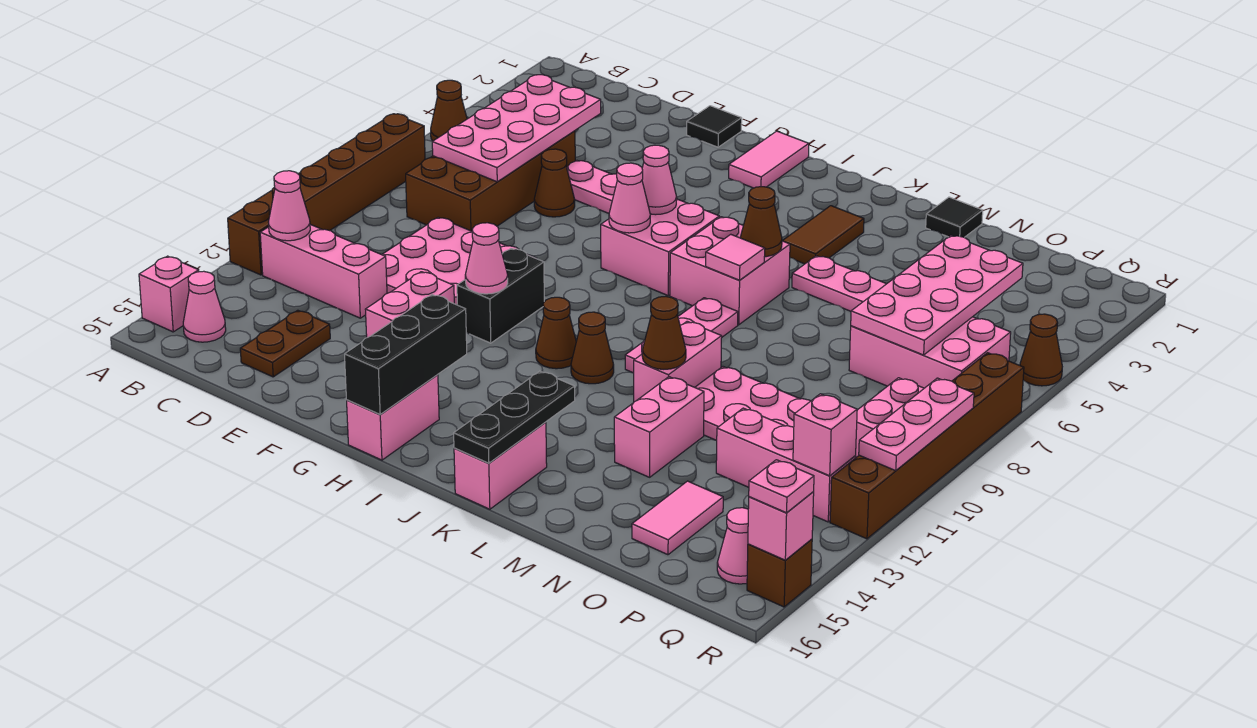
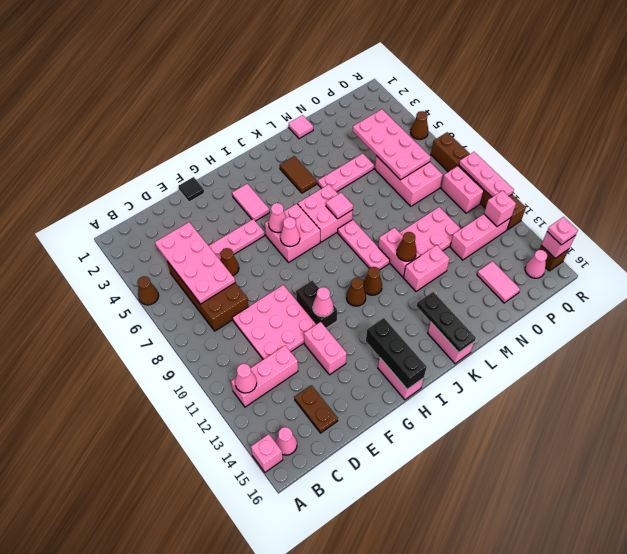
brown brick A7:A12 level 1 -> none
pink tile H1:H2 level 1 -> pink tile H3:H4 level 1
brown cone K6 level 2 -> none
black tile M1 level 1 -> pink tile M1 level 1
pink brick M12:M13 level 1 -> pink brick L12:M12 level 1
pink brick O6:Q7 level 1 -> pink brick O6:P8 level 1

